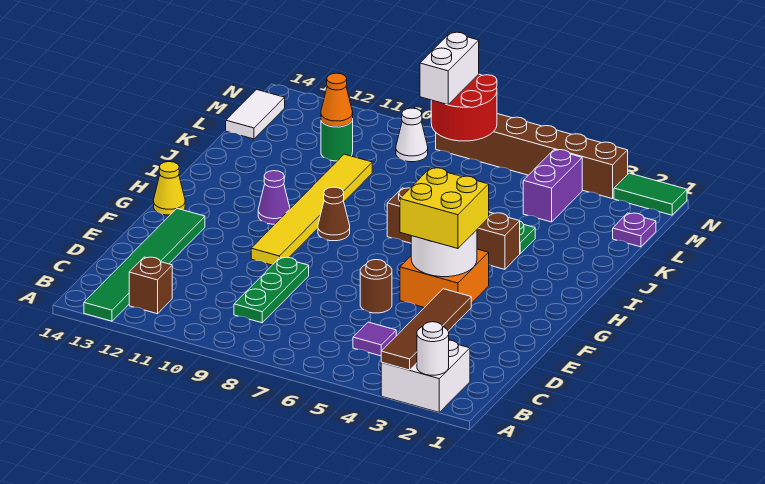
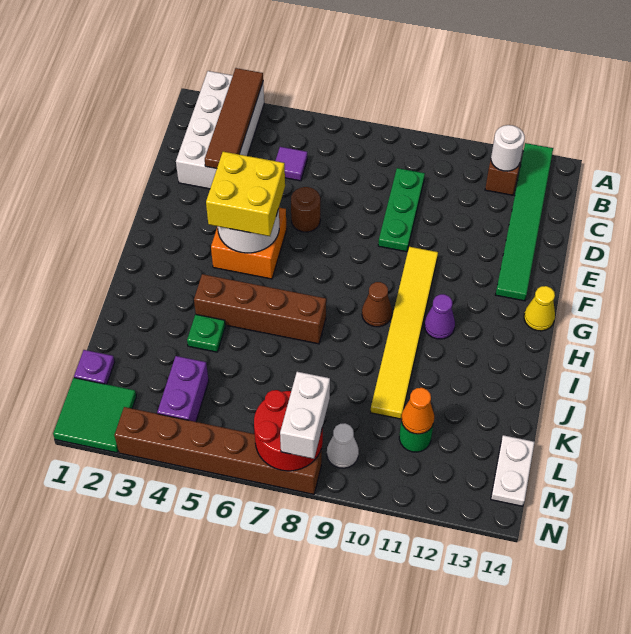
white brick A2:B3 level 1 -> white brick A2:D3 level 1
white round brick A2 level 2 -> white round brick B12 level 2
white tile L14:M14 level 1 -> white plate L14:M14 level 1
green tile N1:N2 level 1 -> green tile M1:N2 level 1

